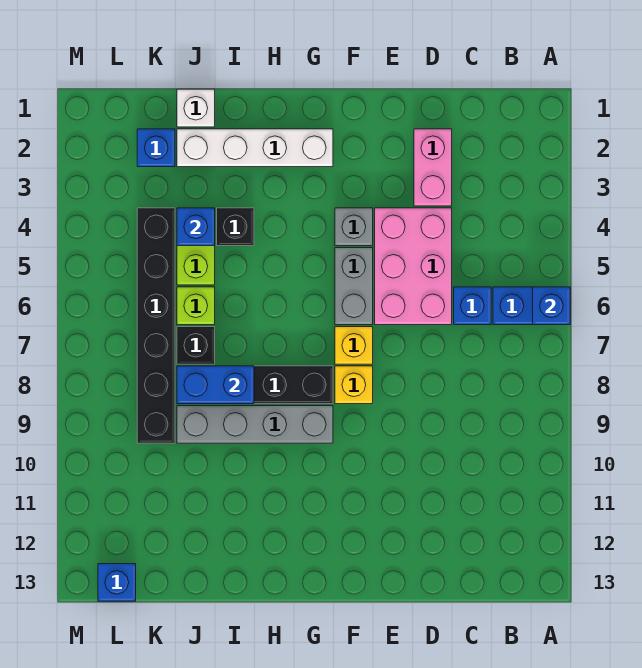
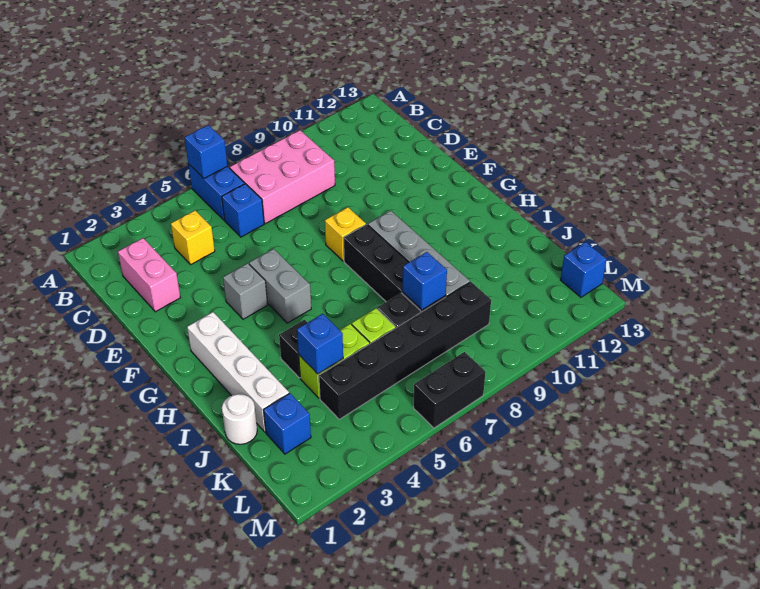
pink brick D2:D3 level 1 -> pink brick C2:D2 level 1
pink brick D4:E6 level 1 -> pink brick B7:C9 level 1
grey brick F5:F6 level 1 -> grey brick F5:G5 level 1
yellow brick F7 level 1 -> yellow brick C4 level 1
blue brick I8:J8 level 2 -> blue brick J8 level 2
white brick J1 level 1 -> white round brick J1 level 1
none -> black brick M6:M7 level 1

